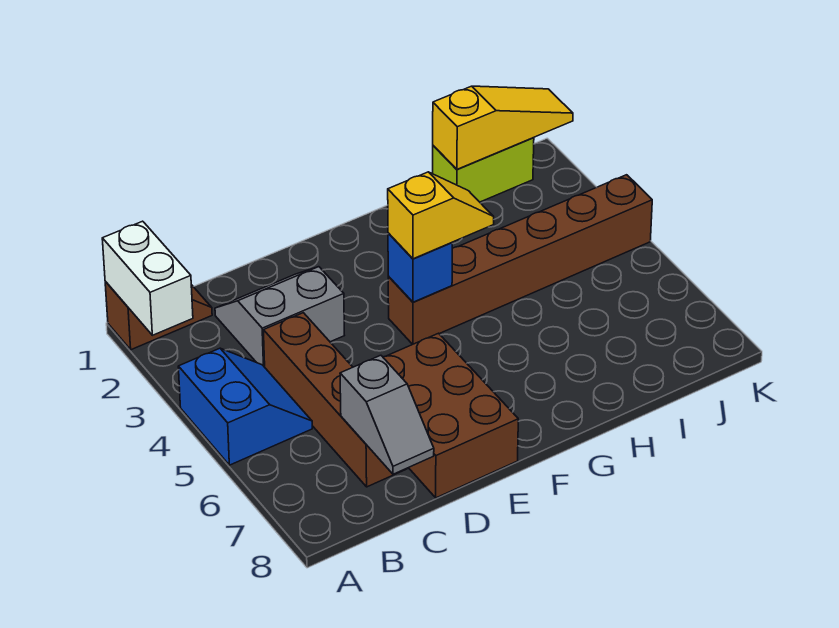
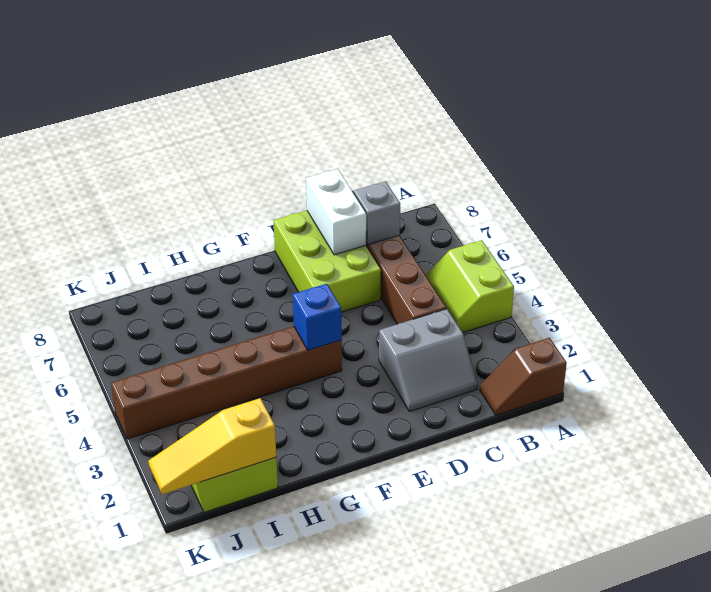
white brick A1:A2 level 2 -> white brick D7:D8 level 2
blue slope A4:B5 level 1 top A -> lime slope A4:B5 level 1 top A
brown brick D6:E8 level 1 -> lime brick D6:E8 level 1
yellow slope F4:G4 level 3 top F -> none

